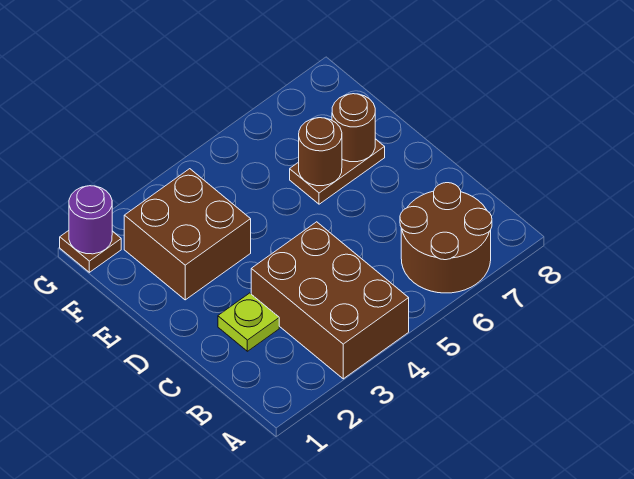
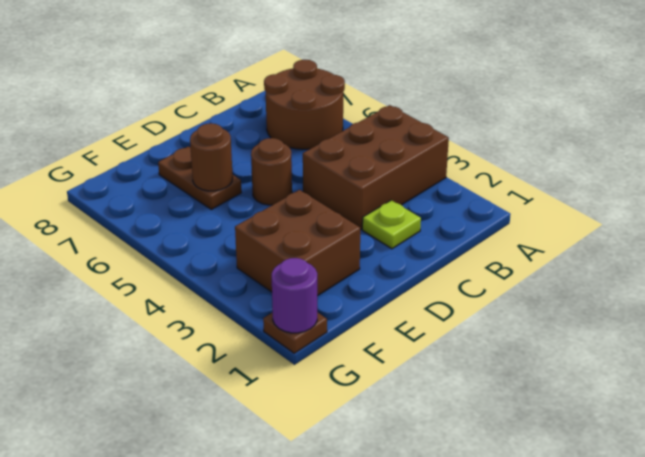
brown round brick E7 level 2 -> brown round brick D5 level 1

